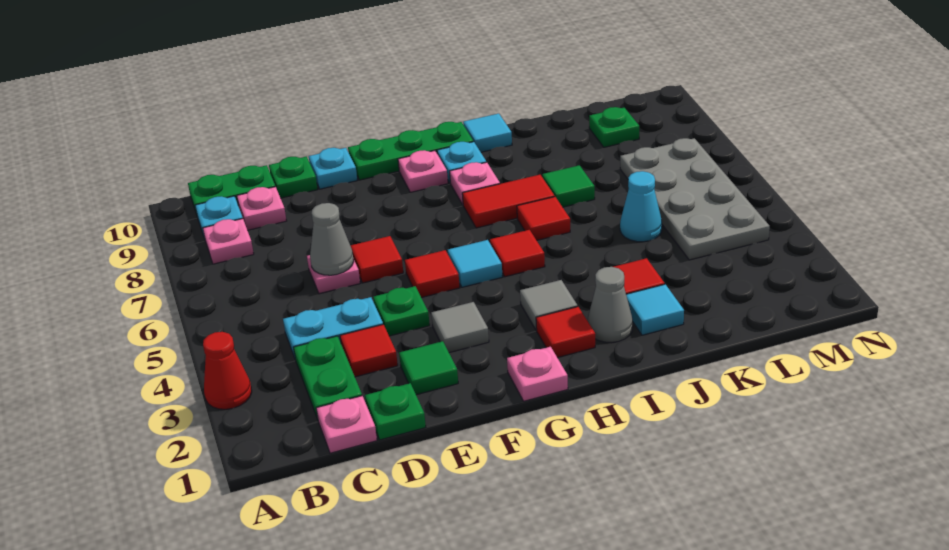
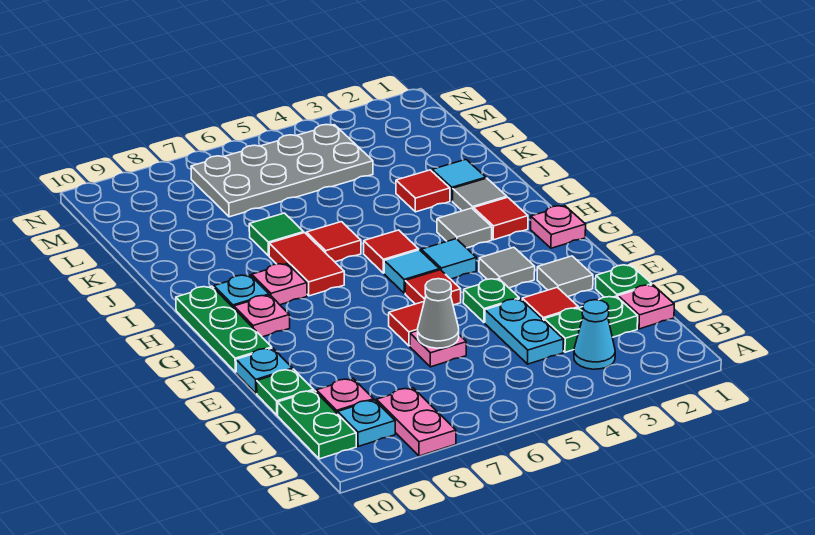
red cone A3 level 1 -> none
pink plate B8 level 1 -> pink plate A8:B8 level 1
green tile E2 level 1 -> grey tile E2 level 1
grey cone I2 level 1 -> grey tile I2 level 1
cyan tile I10 level 1 -> cyan tile G4 level 1
cyan cone K5 level 1 -> cyan cone B3 level 1
green plate L9 level 1 -> none

